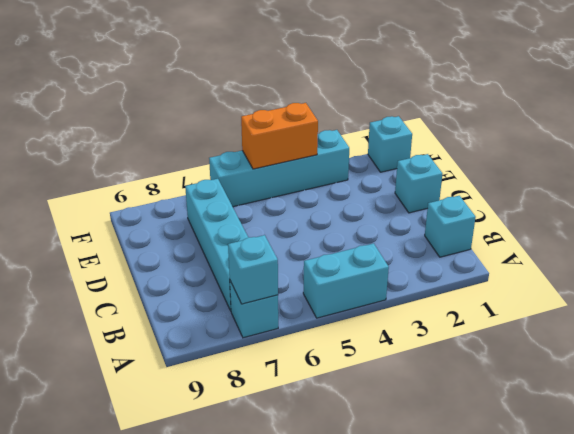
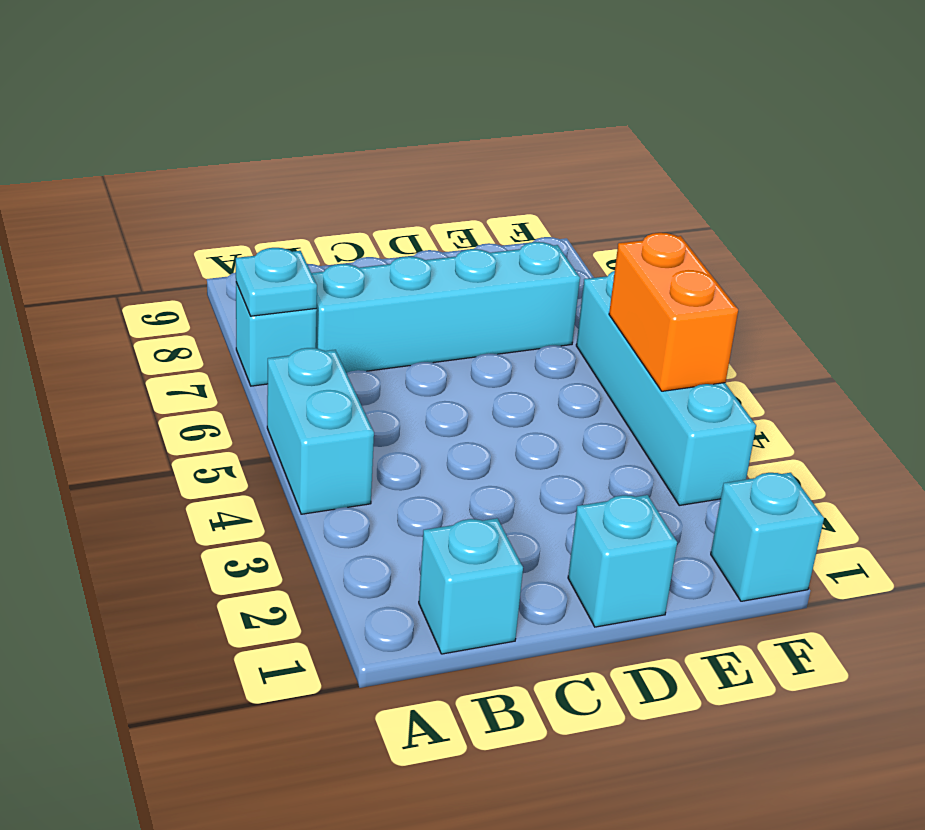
cyan brick A7 level 2 -> cyan plate A7 level 2

